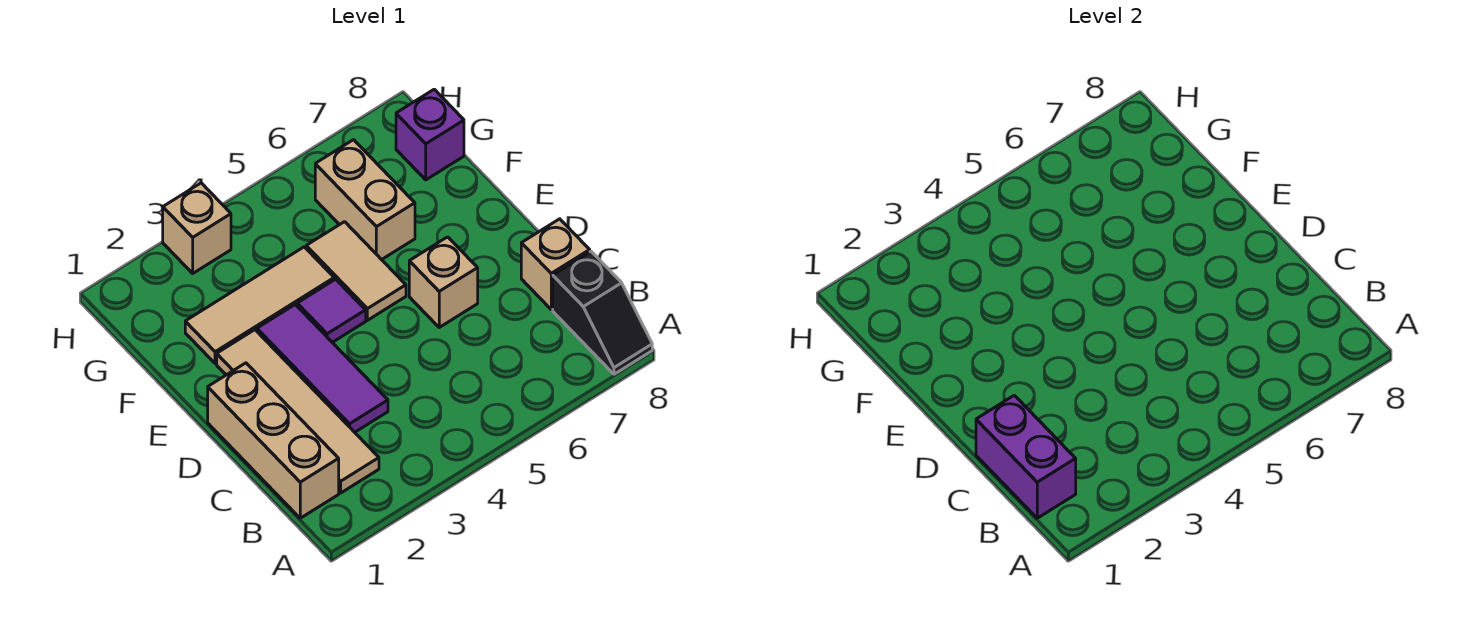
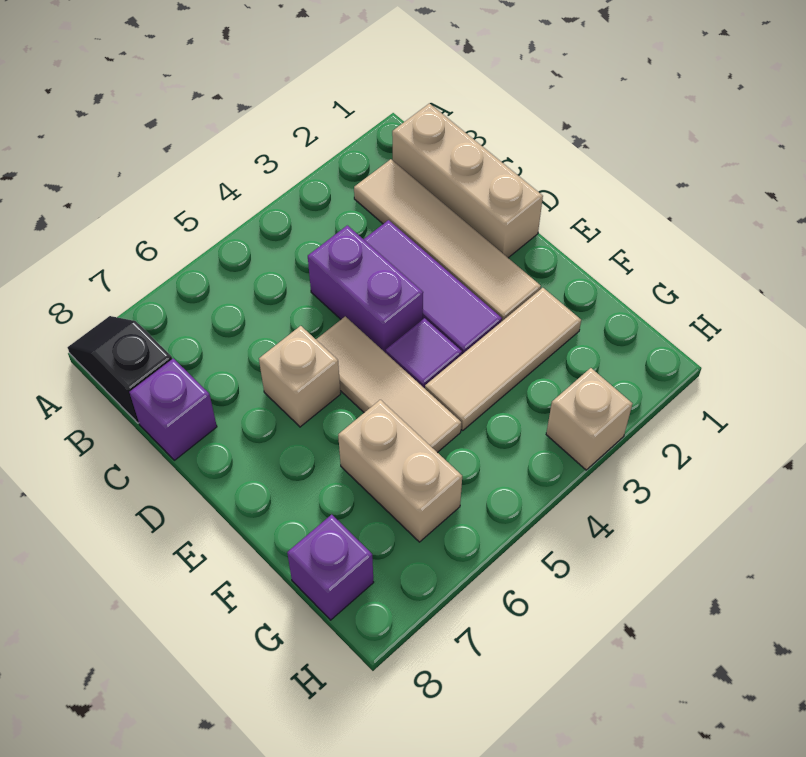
purple brick B1:C1 level 2 -> purple brick C4:D4 level 1
tan brick C8 level 1 -> purple brick C8 level 1
tan tile E5:F5 level 1 -> tan tile D5:F5 level 1

